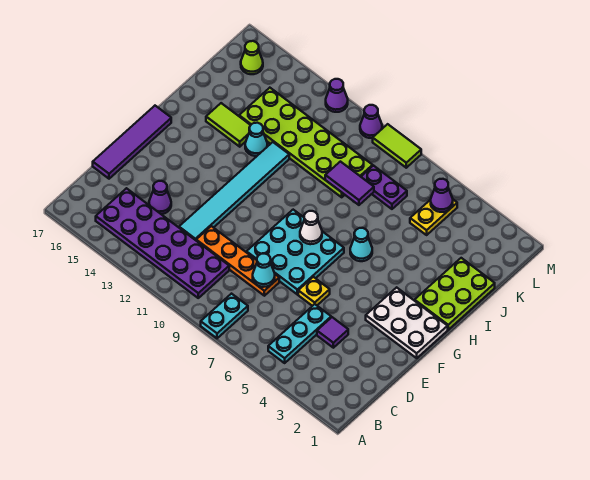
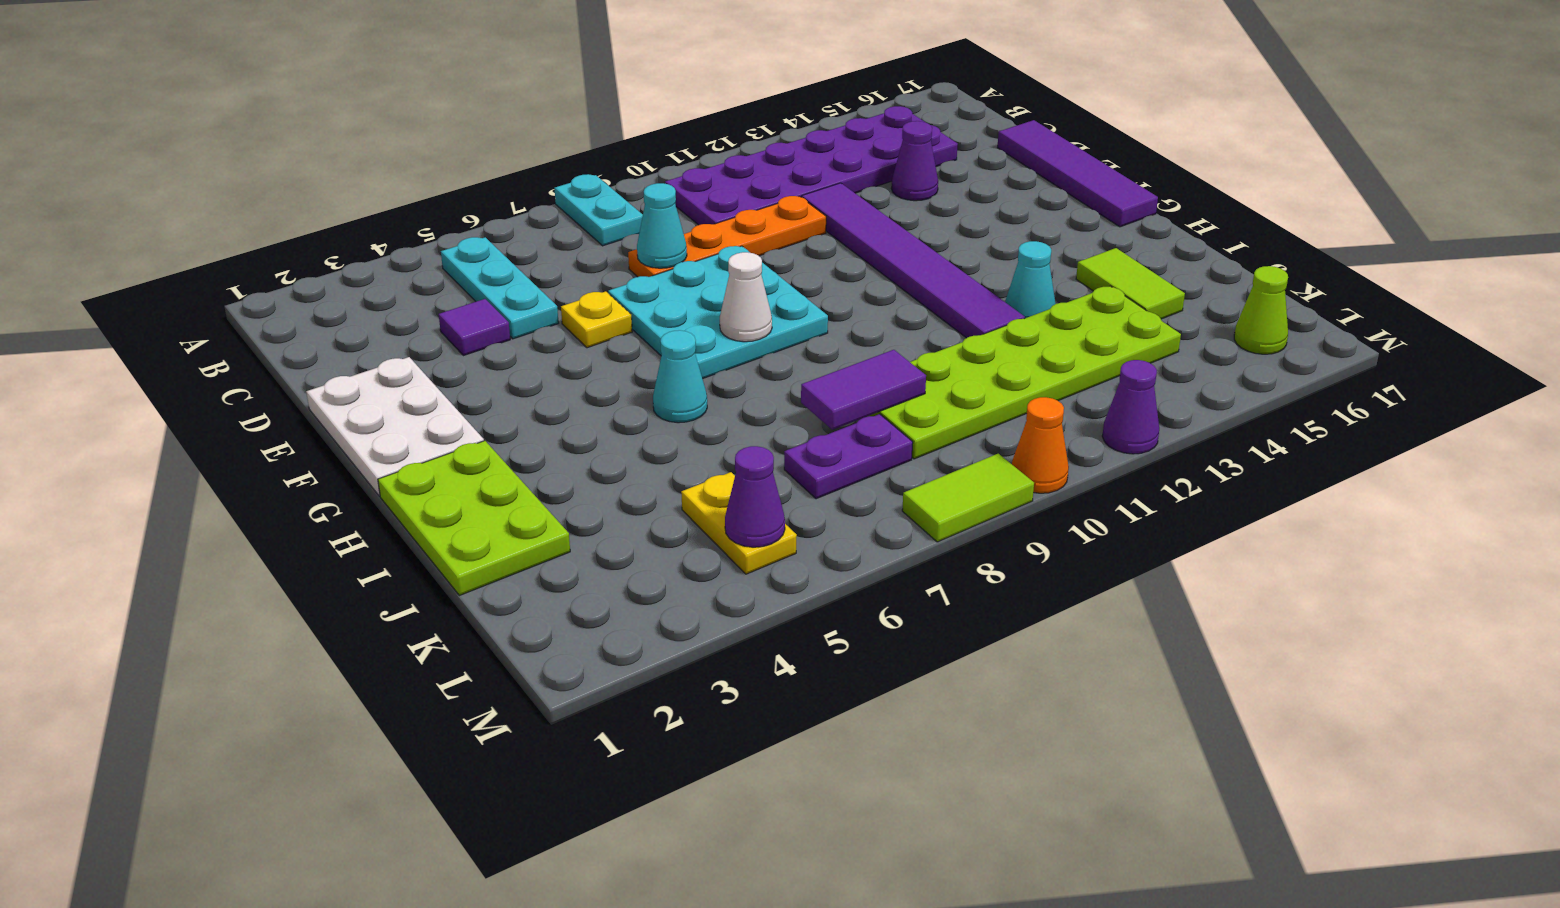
cyan tile D12:I12 level 1 -> purple tile D12:I12 level 1
white plate F1:G3 level 1 -> white plate E1:G2 level 1
lime tile I14:I15 level 1 -> lime tile I15:J15 level 1
purple cone M10 level 1 -> orange cone M10 level 1

